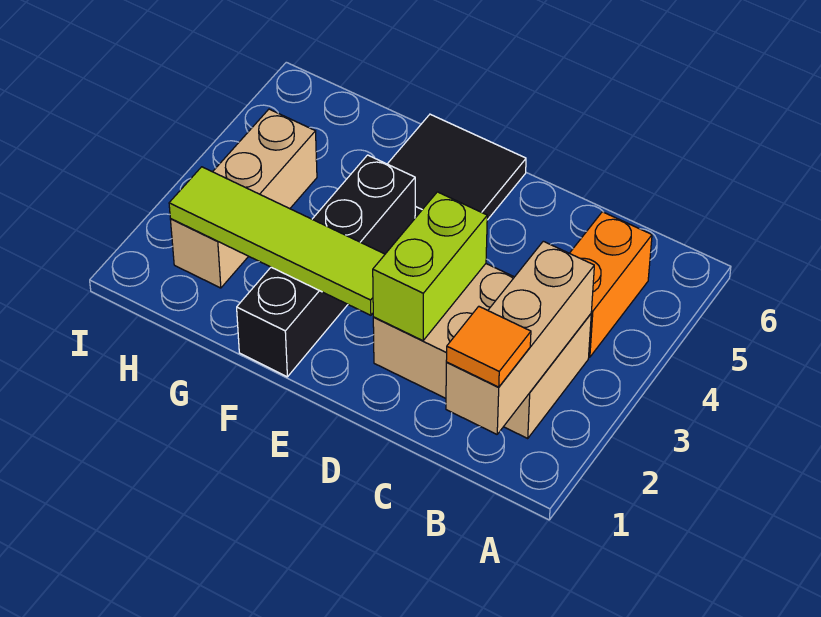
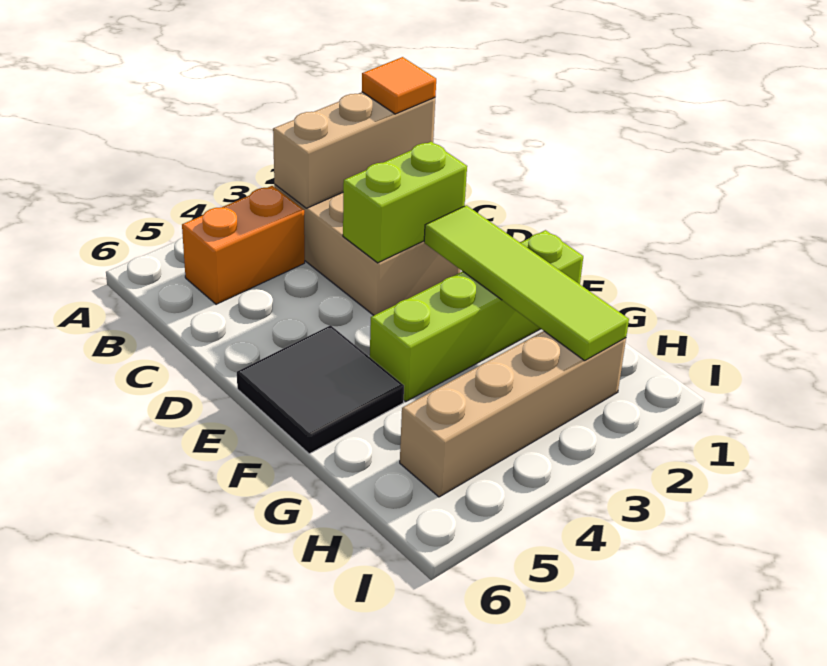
black brick F1:F4 level 1 -> lime brick F1:F4 level 1
tan brick H2:H4 level 1 -> tan brick H2:H5 level 1

